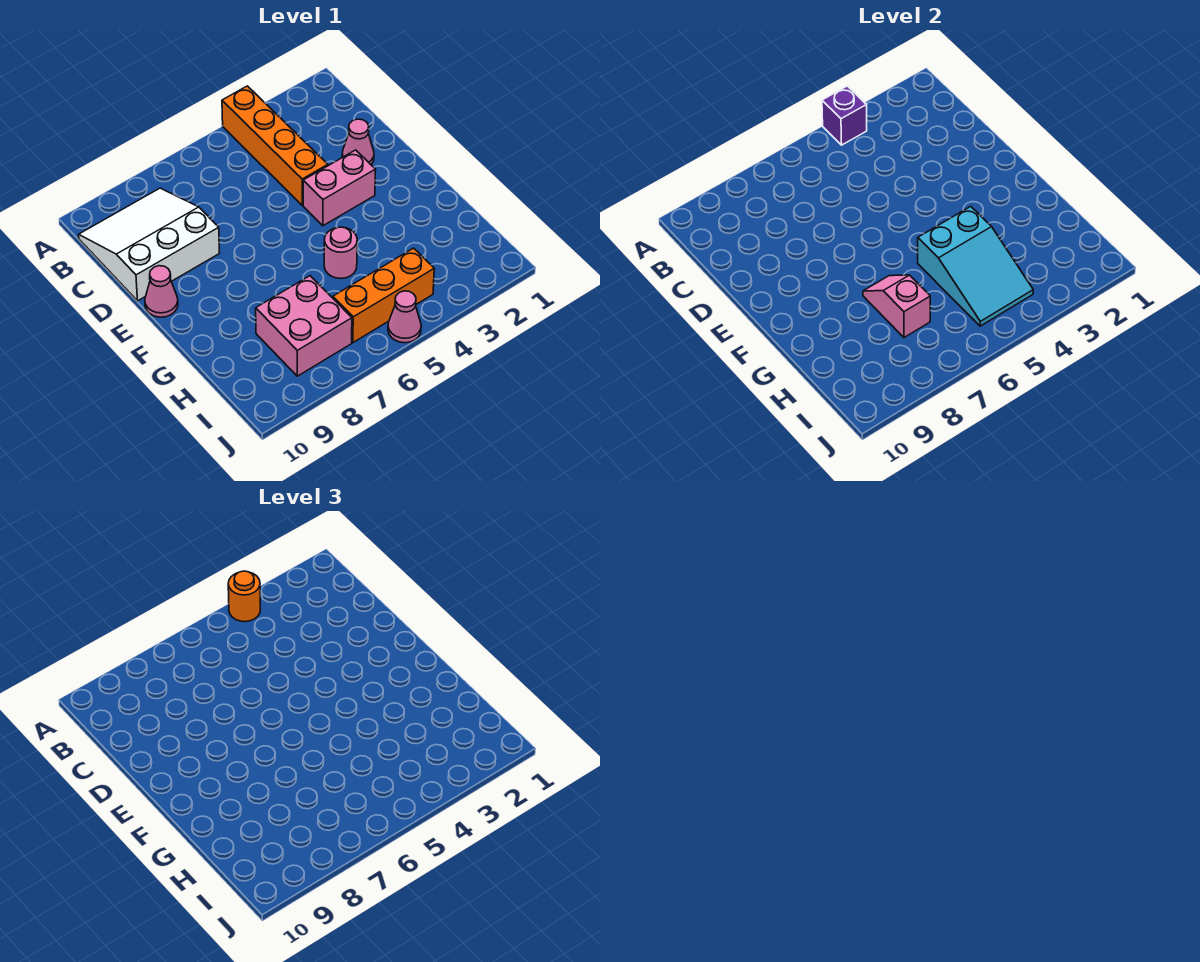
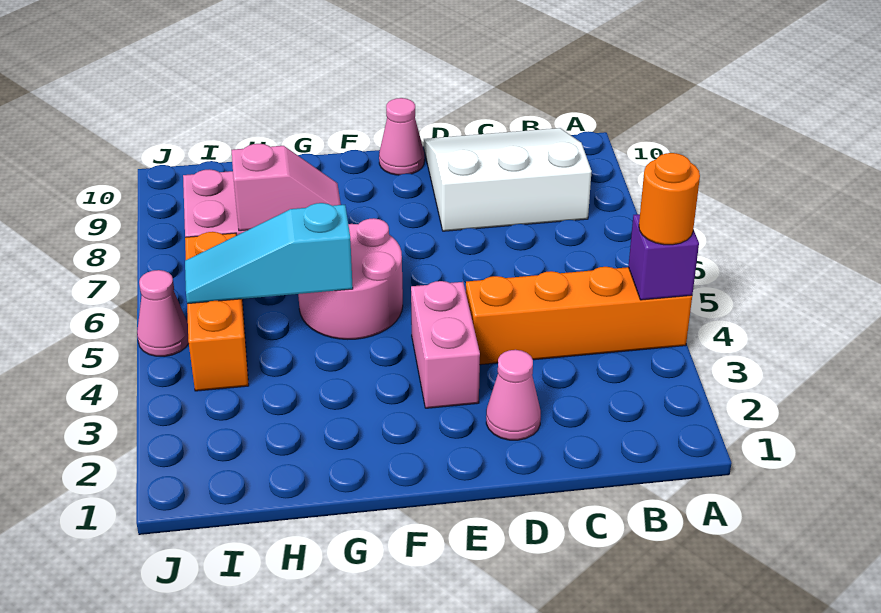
white slope B8:D10 level 1 top D -> white slope B8:D10 level 1 top 8
cyan slope G4:I5 level 2 top G -> cyan slope G5:I5 level 2 top G
pink round brick G5 level 1 -> pink round brick F5:G6 level 1

